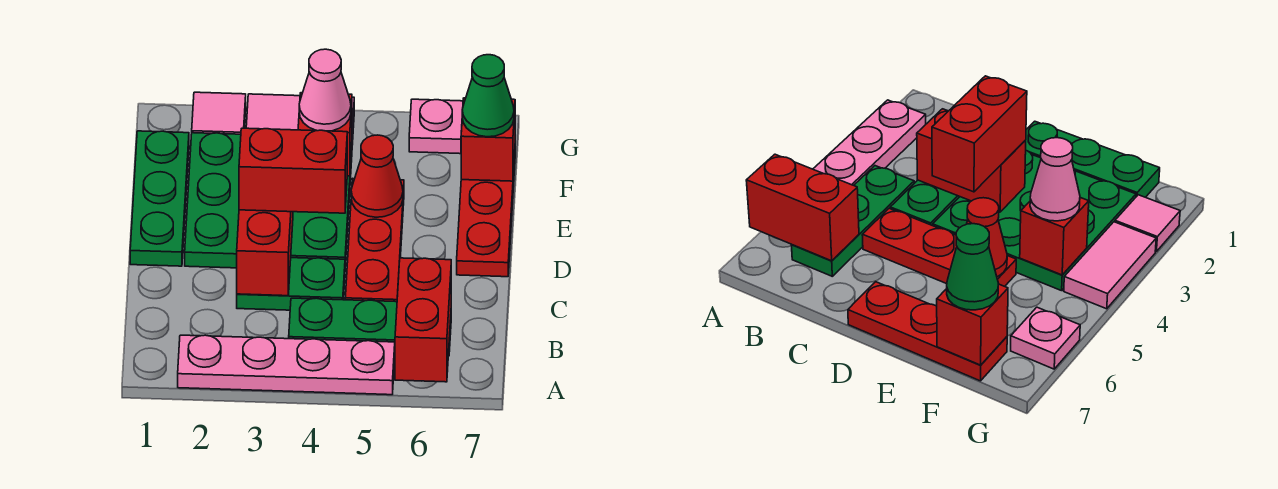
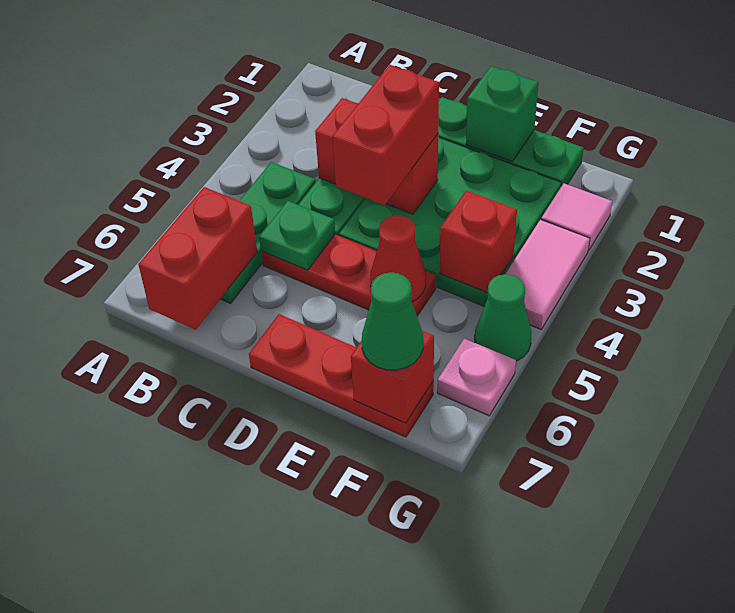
pink plate A2:A5 level 1 -> none
red brick A6:B6 level 2 -> red brick B6:B7 level 2
none -> green plate C5 level 2
none -> green brick E1 level 2
pink cone F4 level 3 -> none
none -> green cone G5 level 1

